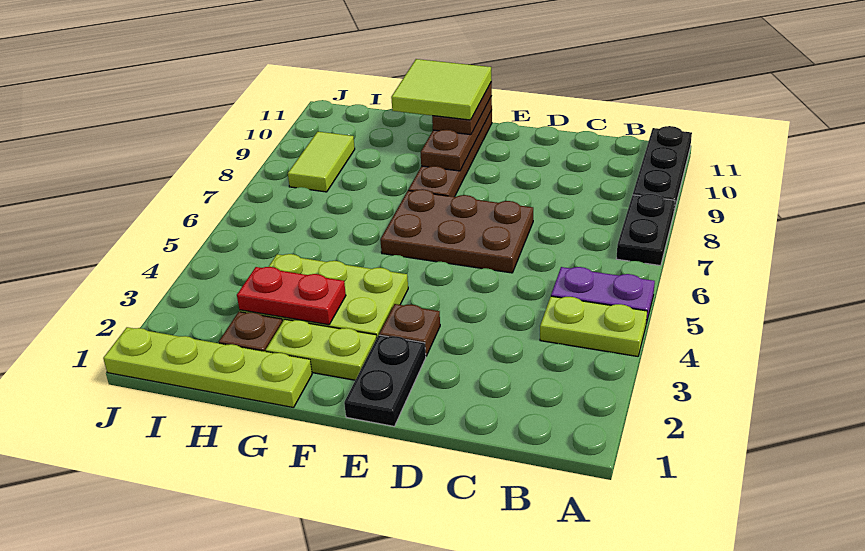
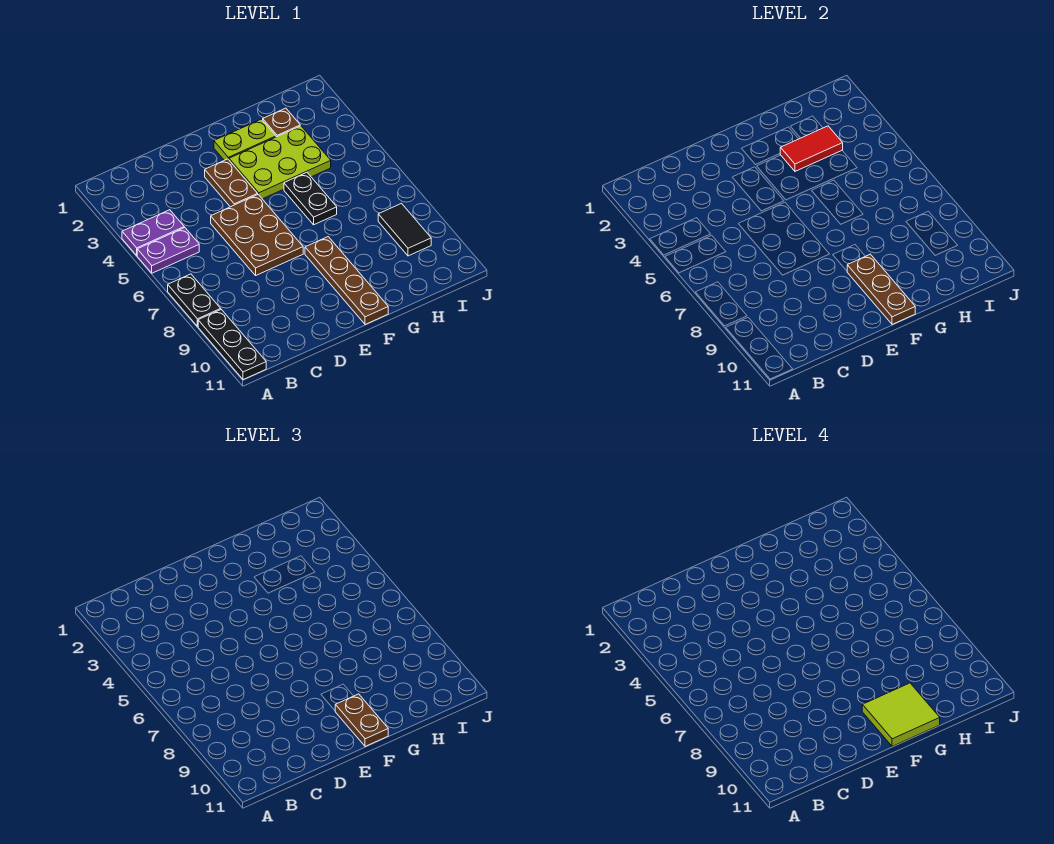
lime plate A4:B4 level 1 -> purple plate A4:B4 level 1
brown plate D6:F7 level 1 -> brown plate D5:E7 level 1
black plate E1:E2 level 1 -> black plate G5:G6 level 1
brown plate E3 level 1 -> brown plate E3:E4 level 1
lime plate G1:J1 level 1 -> none
red plate G3:H3 level 2 -> red tile G3:H3 level 2
lime tile I8:I9 level 1 -> black tile I8:I9 level 1

